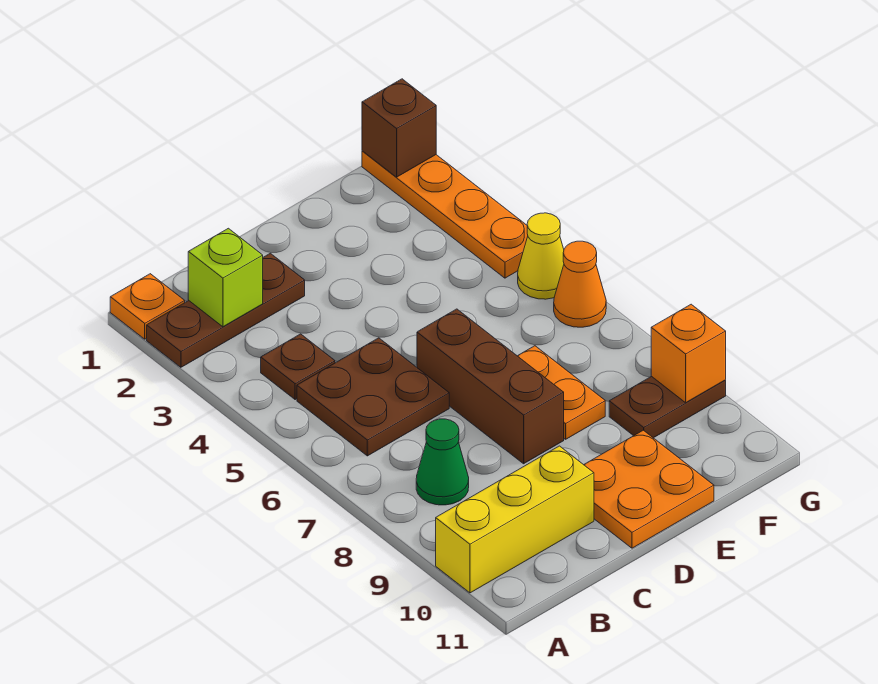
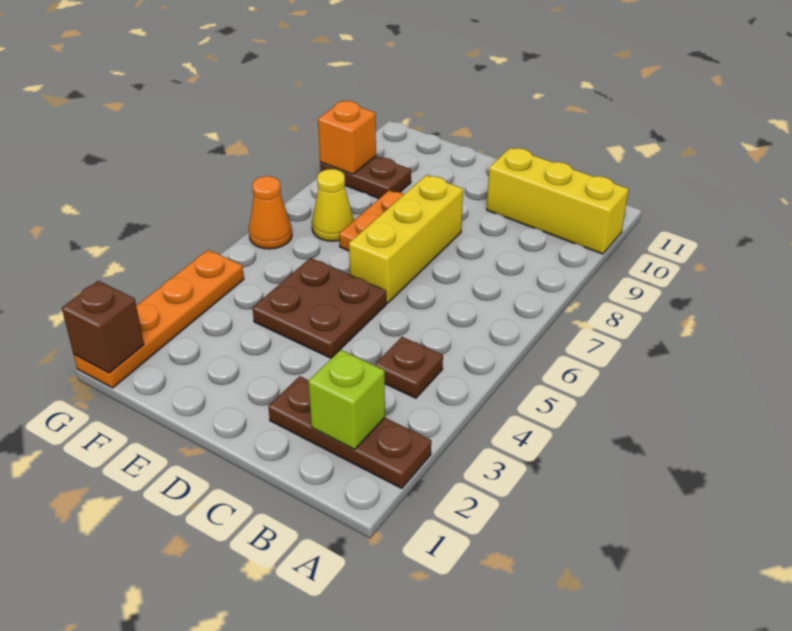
orange plate A1 level 1 -> none
brown plate B5:C6 level 1 -> brown plate D4:E5 level 1
green cone B8 level 1 -> none
brown brick D6:D8 level 1 -> yellow brick D6:D8 level 1
orange plate D10:E11 level 1 -> none
yellow cone G5 level 1 -> yellow cone F7 level 1

